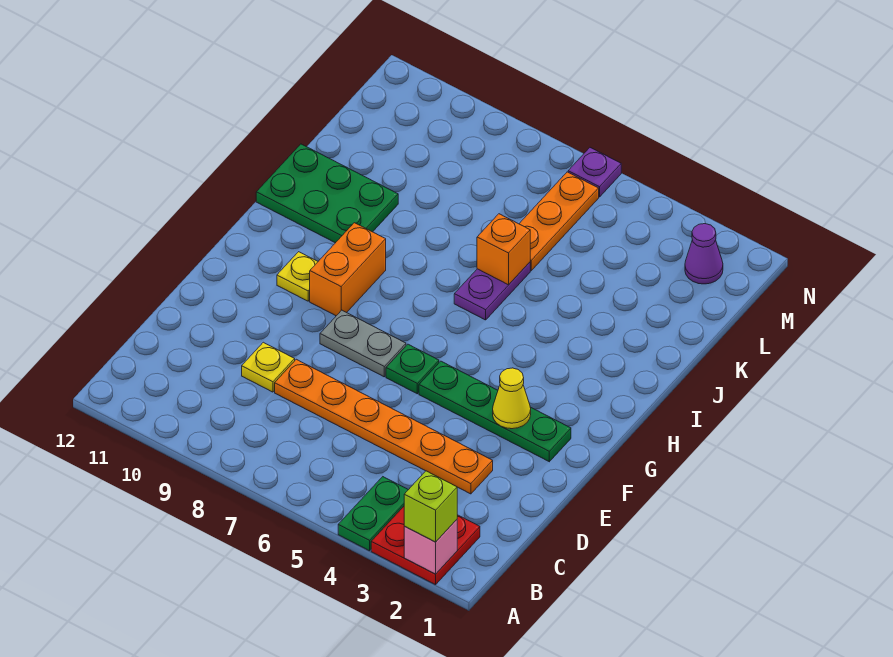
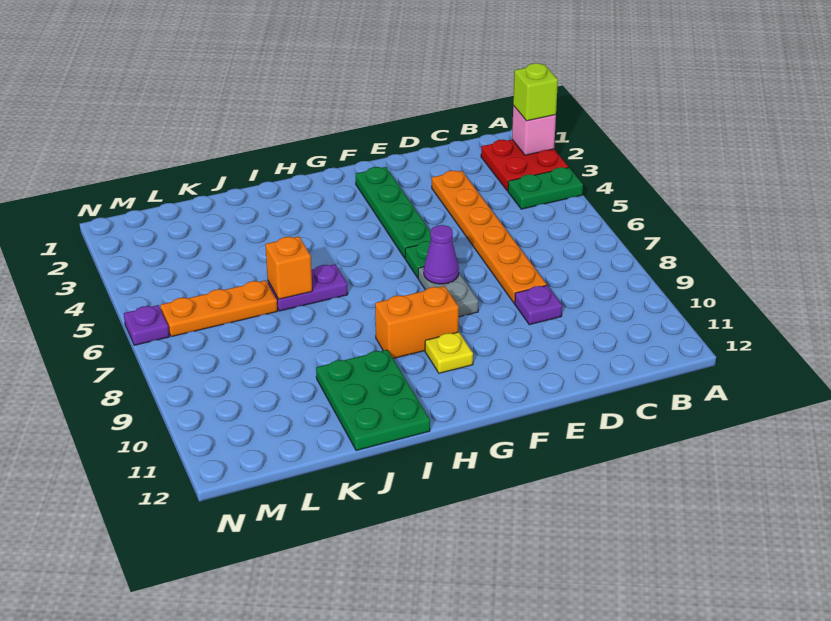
yellow plate D9 level 1 -> purple plate D9 level 1
yellow cone F3 level 2 -> none
purple cone M2 level 1 -> purple cone F7 level 2

